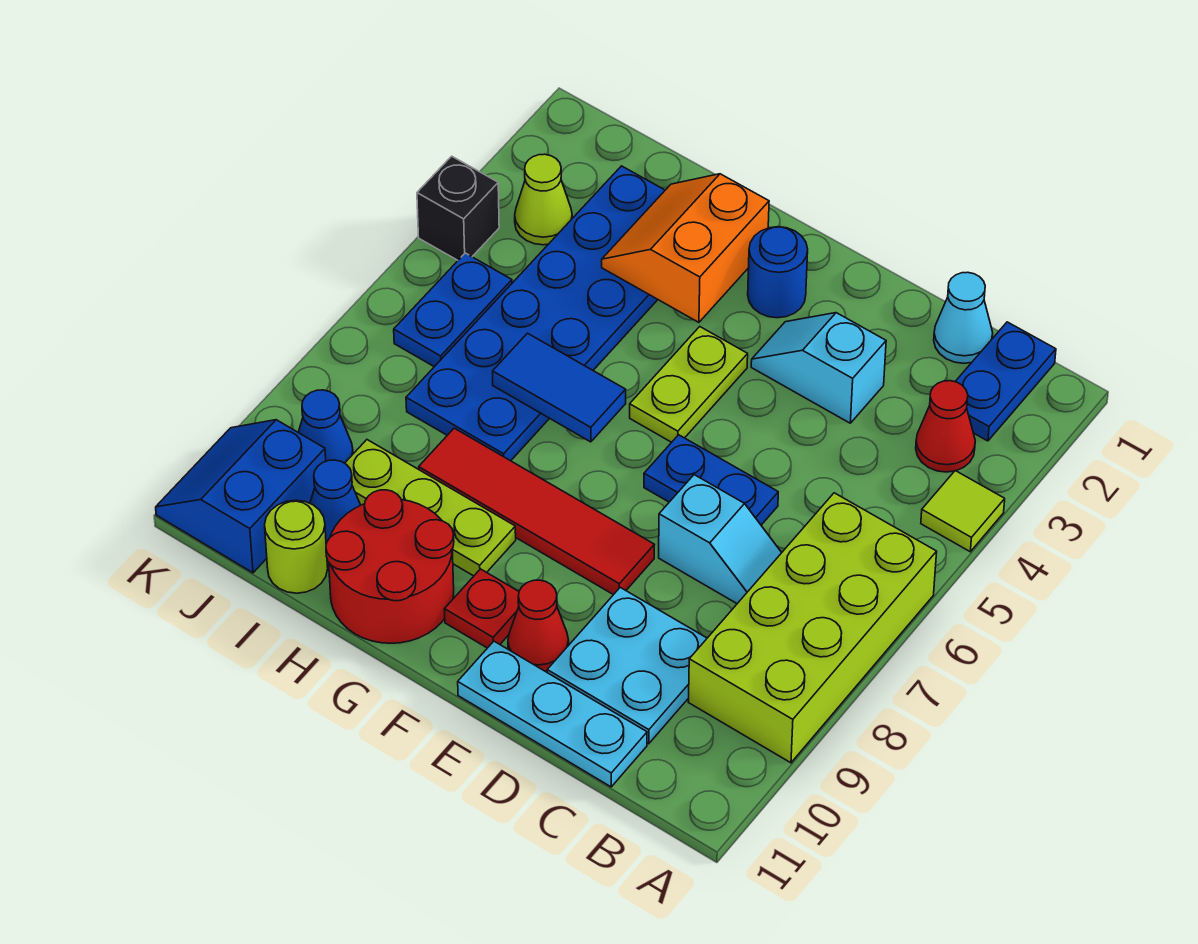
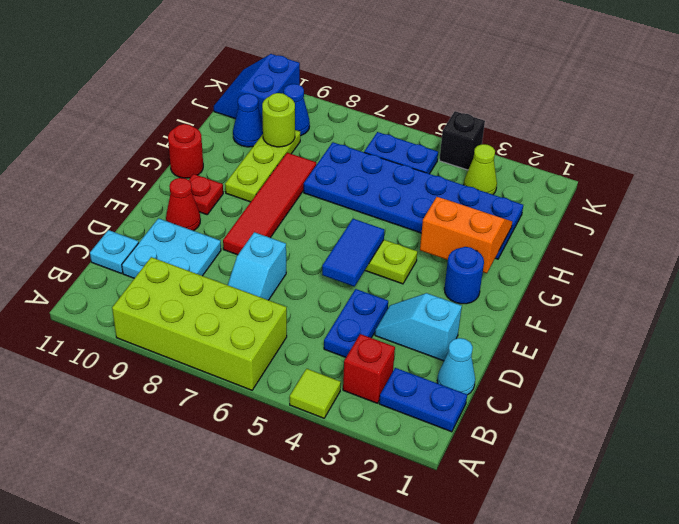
red cone B3 level 1 -> red brick B3 level 1
cyan plate C11:E11 level 1 -> cyan plate C11 level 1
cyan slope D3:E3 level 1 top D -> cyan slope D2:D3 level 1 top 2
blue plate D6:E6 level 1 -> blue plate C4:D4 level 1
blue tile G6:H6 level 2 -> blue tile E5:F5 level 2
red round brick G10:H11 level 1 -> red round brick G11 level 1
lime round brick I11 level 1 -> lime round brick I9 level 2
blue slope J10:K11 level 1 top J -> blue slope J10:K11 level 1 top 10

